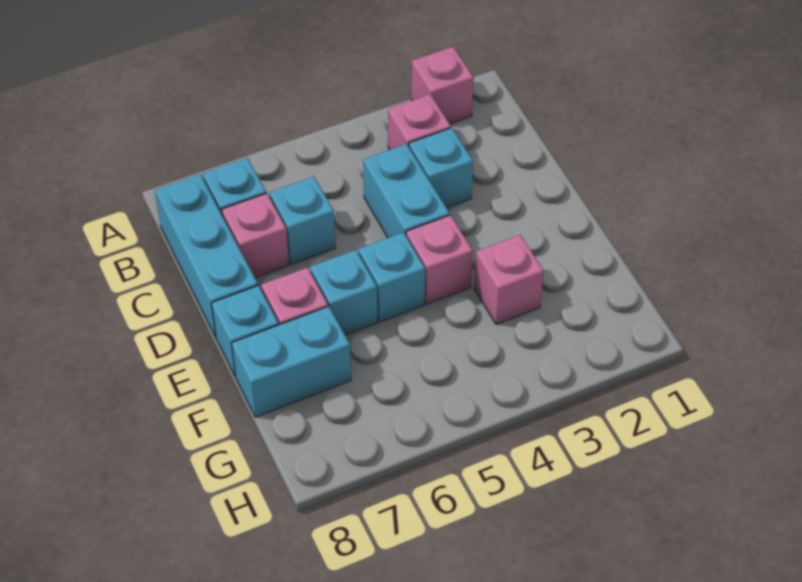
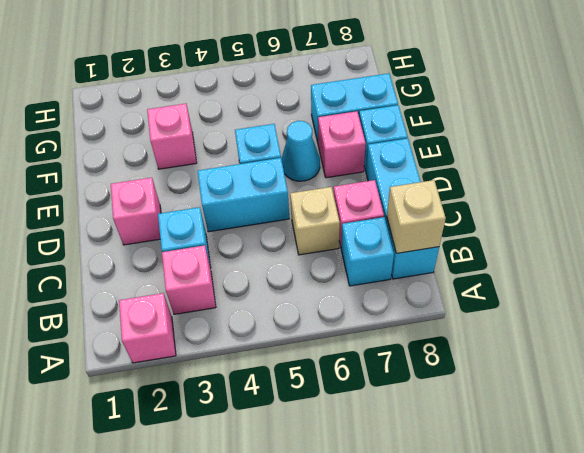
none -> tan brick B8 level 2
cyan brick C4:D4 level 1 -> cyan brick D4:D5 level 1
cyan brick C6 level 1 -> tan brick C6 level 1
pink brick E4 level 1 -> pink brick D2 level 1
cyan brick E6 level 1 -> cyan cone E6 level 1

